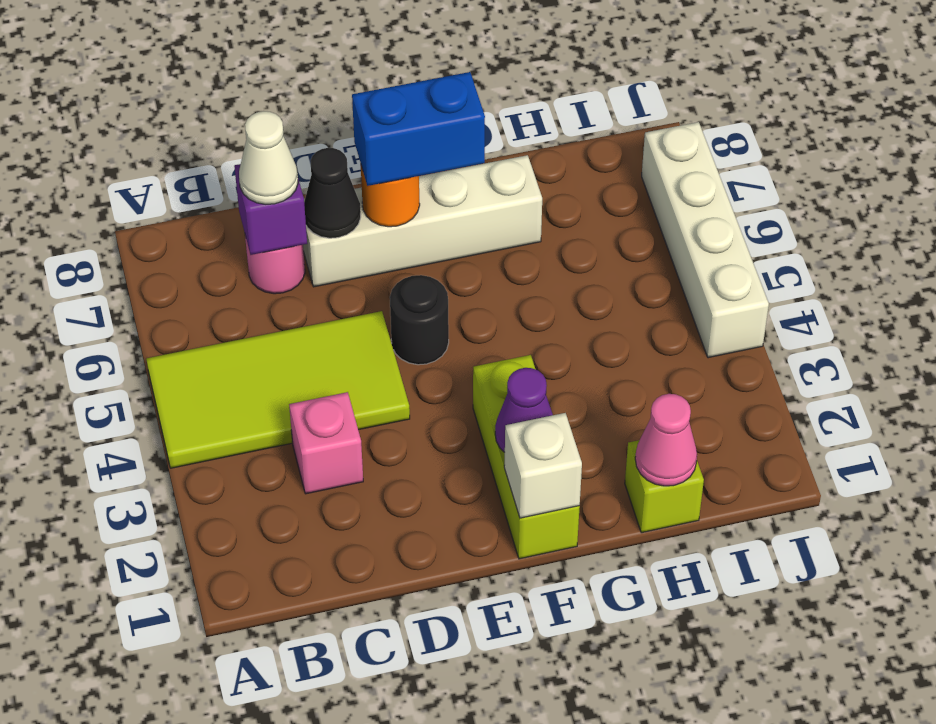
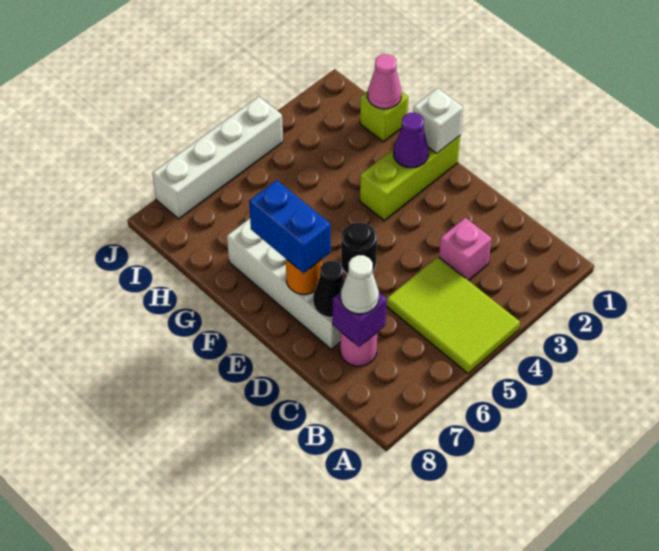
lime tile A4:D5 level 1 -> lime tile A4:C5 level 1

